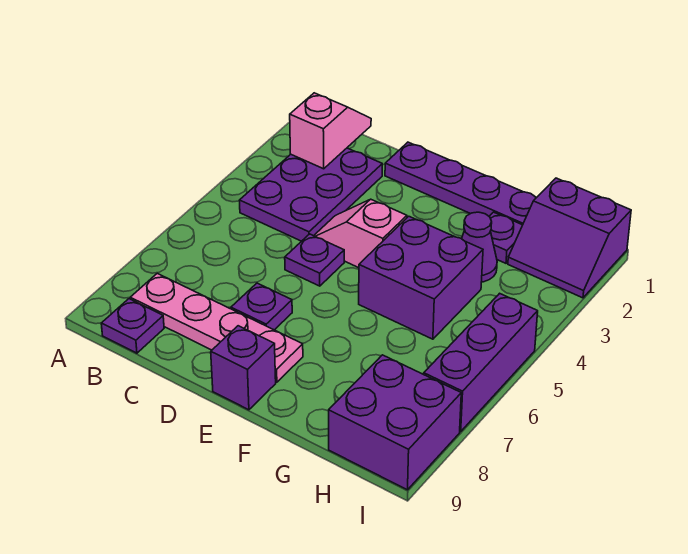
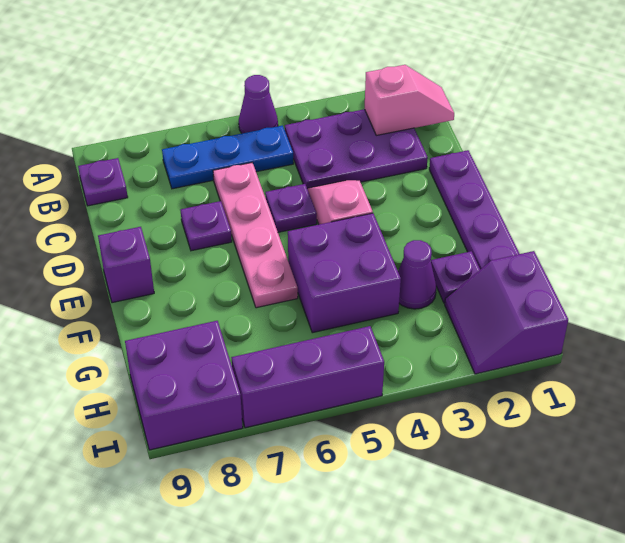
none -> purple cone A5 level 1
none -> blue plate B5:B7 level 1
pink plate B8:E8 level 1 -> pink plate C6:F6 level 1

